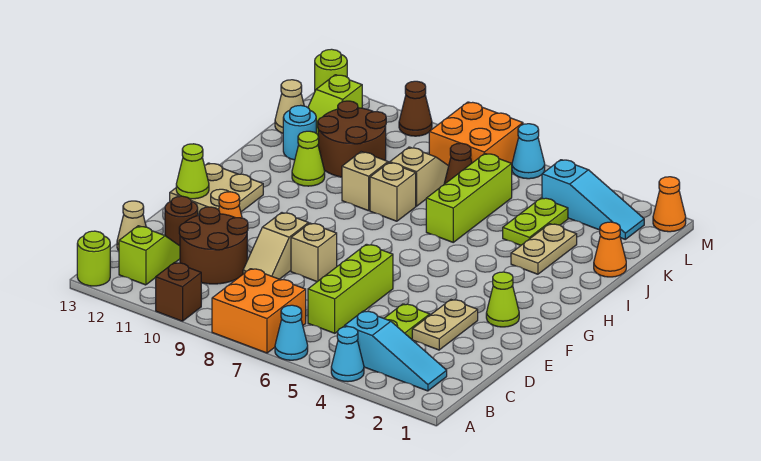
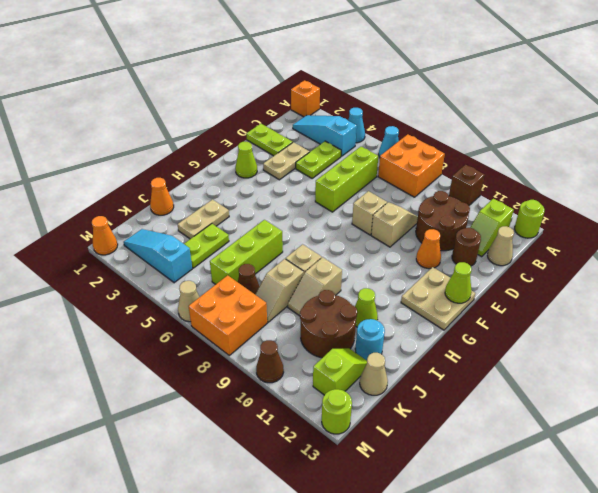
none -> orange brick A1 level 1
none -> lime plate D1:D2 level 1
cyan cone M6 level 1 -> tan cone M6 level 1

